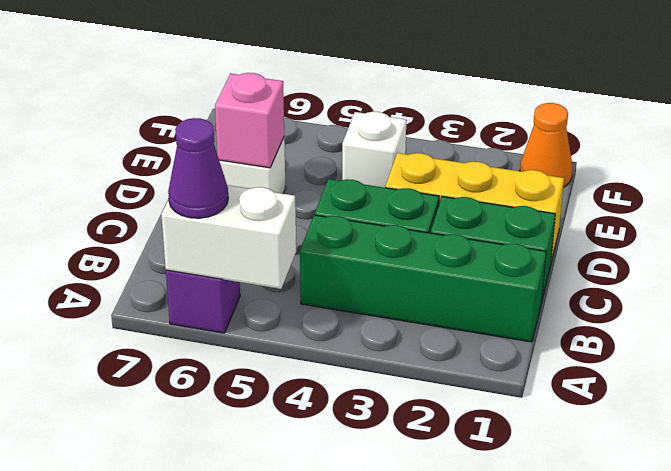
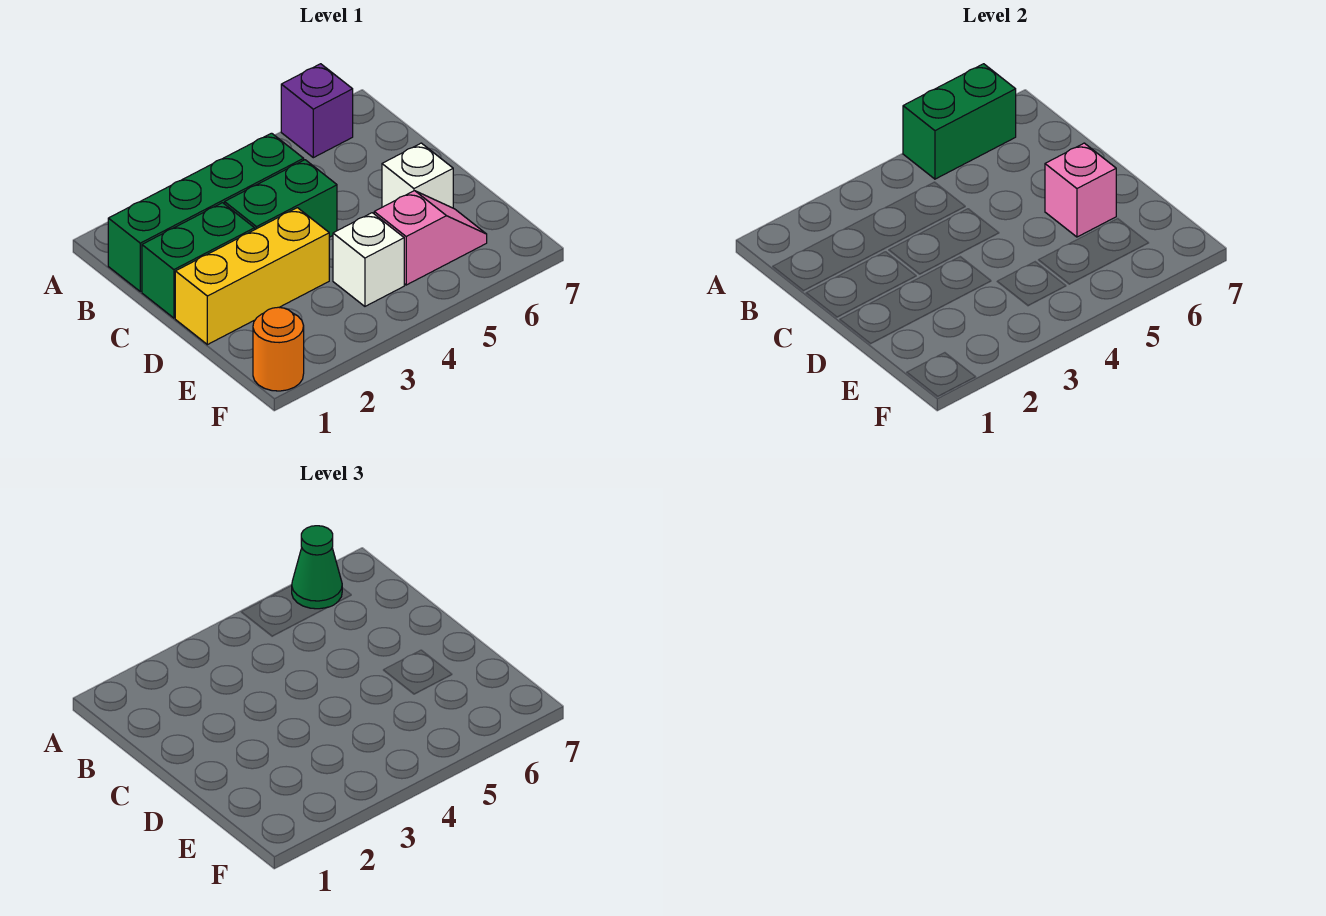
white brick A5:A6 level 2 -> green brick A5:A6 level 2
purple cone A6 level 3 -> green cone A6 level 3
none -> pink slope E5:E6 level 1 top 5
orange cone F1 level 1 -> orange round brick F1 level 1

